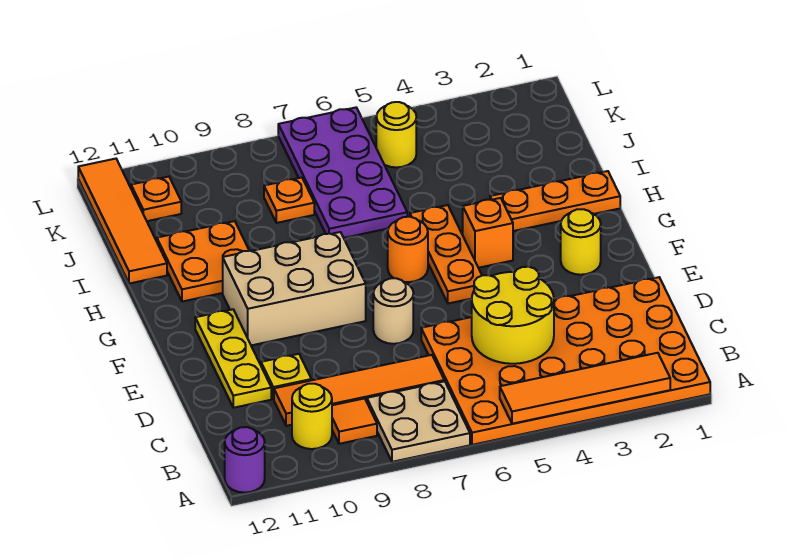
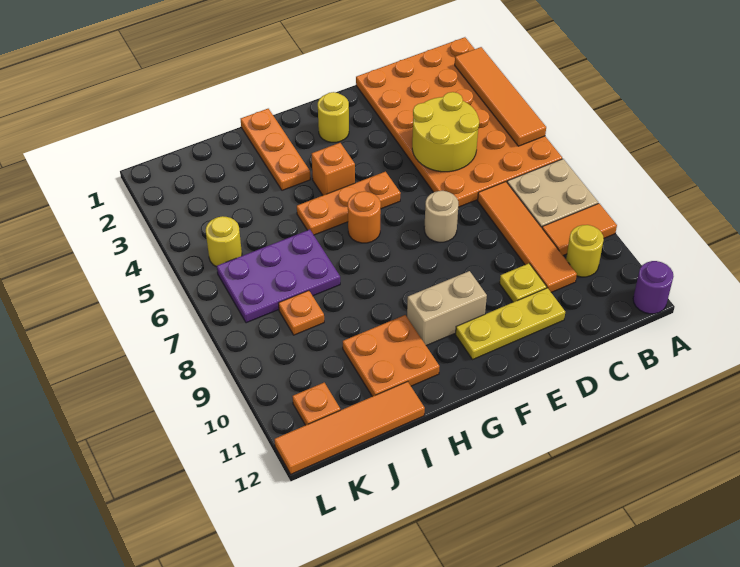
orange tile B9 level 1 -> orange tile A9:B9 level 1
tan brick F8:G10 level 1 -> tan brick F10:G10 level 1
purple plate I6:L7 level 1 -> purple plate I6:K7 level 1

